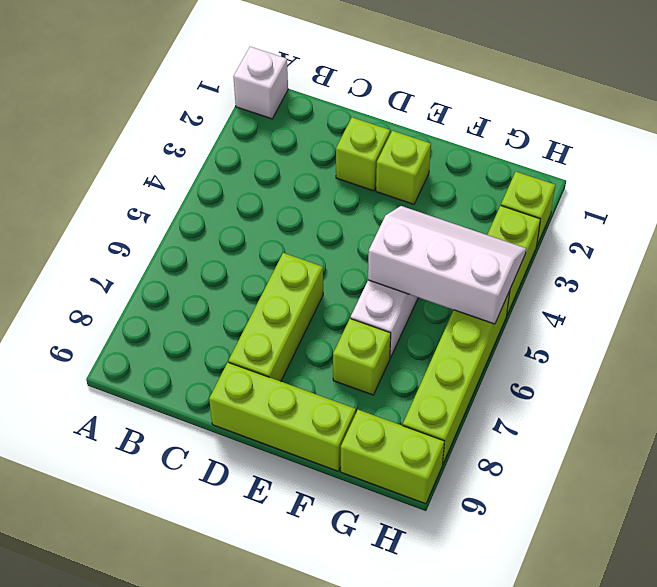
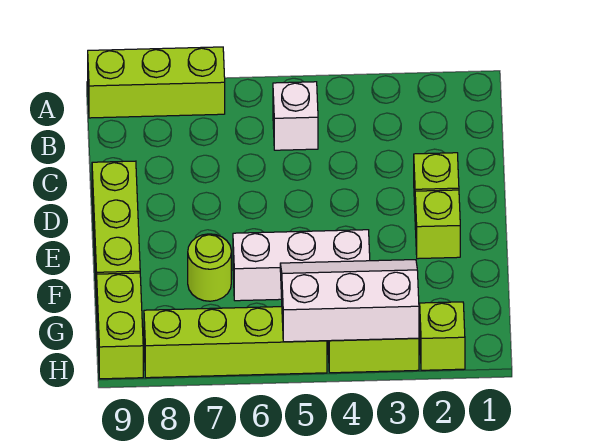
white brick A1 level 1 -> white brick B5 level 1
lime brick D6:D8 level 1 -> lime brick A7:A9 level 1
white slope F4:H5 level 2 top 5 -> white slope G3:H5 level 2 top H
lime brick F7 level 1 -> lime round brick F7 level 1

